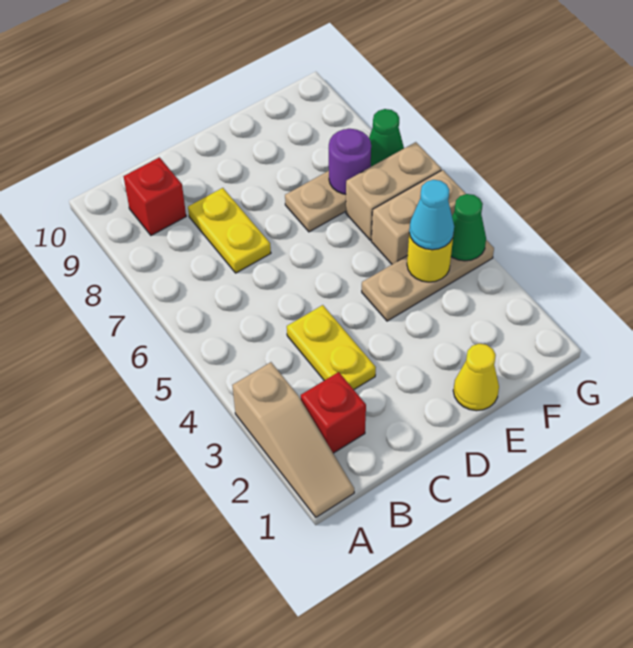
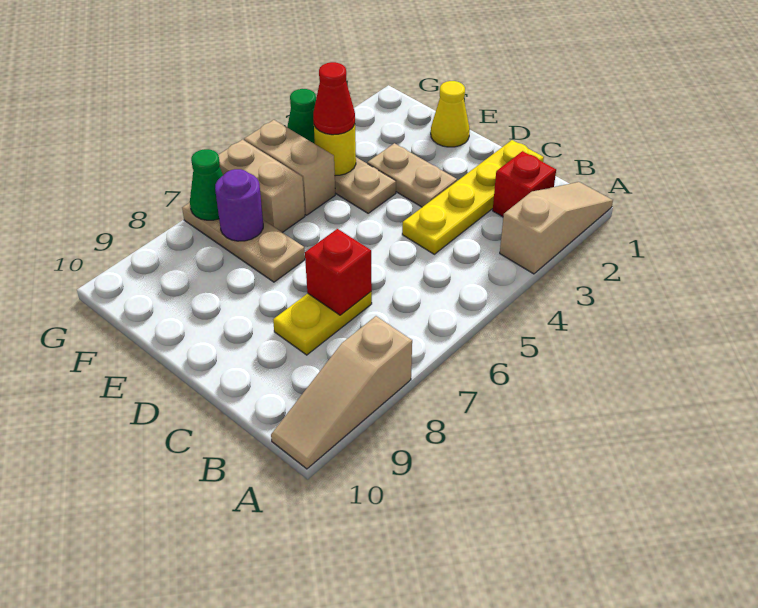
none -> tan slope A8:A10 level 1 top 8
red brick B9 level 1 -> red brick C7 level 2
yellow plate C3:C4 level 1 -> yellow plate C1:C4 level 1
none -> tan plate D3:E3 level 1
cyan cone F4 level 3 -> red cone F4 level 3

